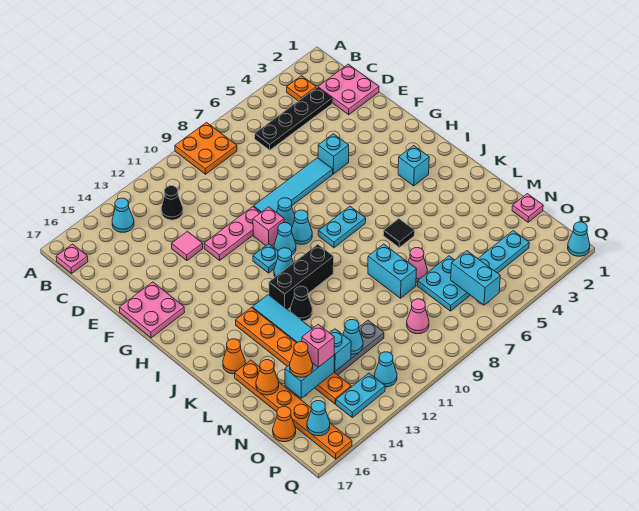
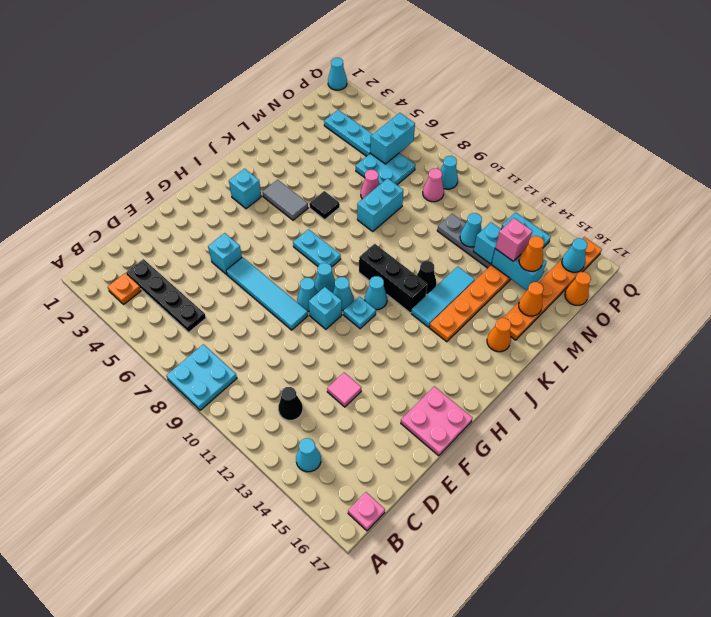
orange plate A8:B9 level 1 -> cyan plate A8:B9 level 1
pink plate C1:D2 level 1 -> none
pink plate F10:F12 level 1 -> none
pink brick G10 level 1 -> cyan brick G10 level 1
none -> grey tile J4:J5 level 1
pink plate N1 level 1 -> none
cyan cone P12 level 1 -> cyan cone P9 level 1

